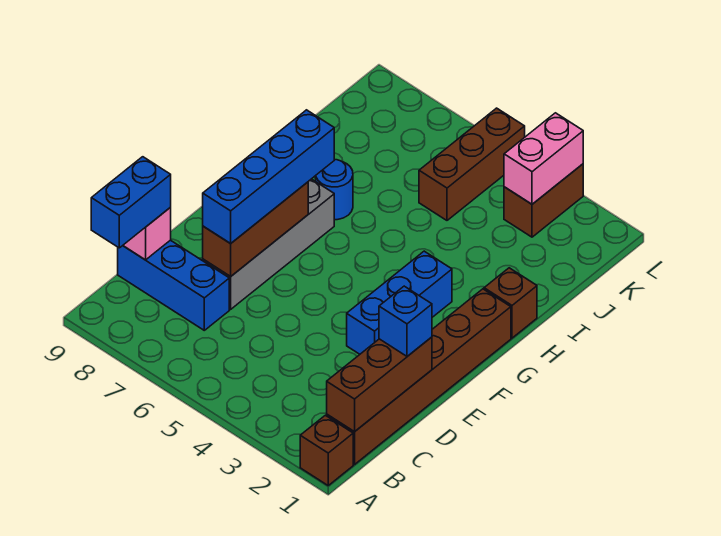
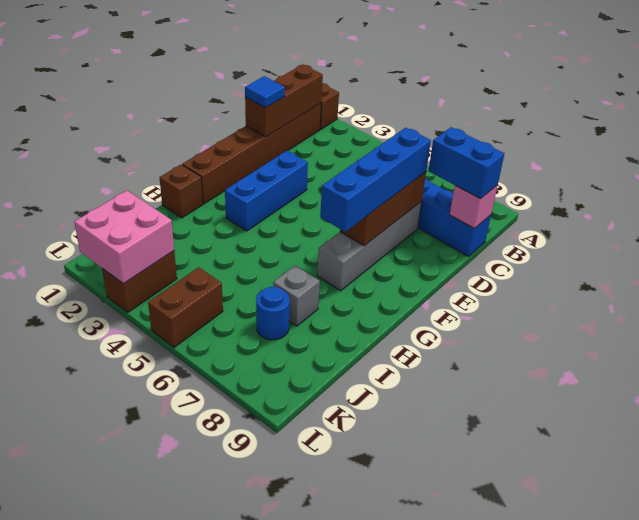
blue brick B9:C9 level 3 -> blue brick C8:C9 level 3
blue brick D1 level 3 -> blue tile D1 level 3
blue round brick H7 level 1 -> blue round brick J7 level 1
none -> grey brick I7 level 1
brown brick J5:L5 level 1 -> brown brick K5:L5 level 1
pink brick K3:L3 level 2 -> pink brick K2:L3 level 2

